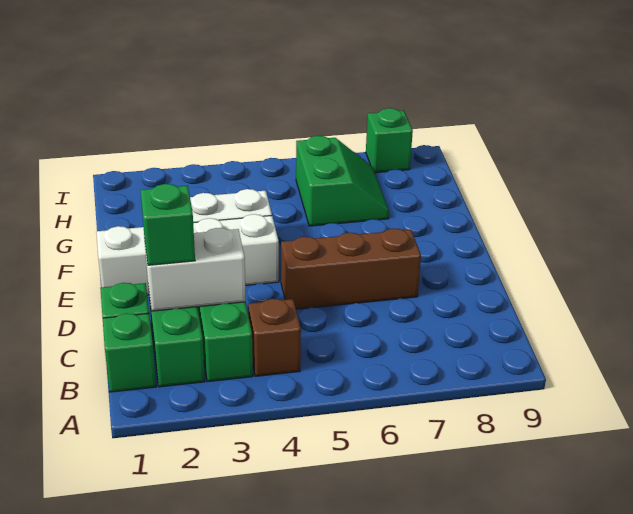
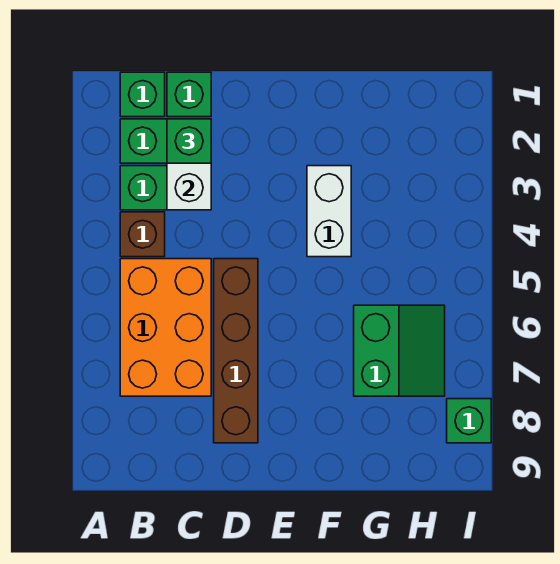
none -> orange brick B5:C7 level 1
brown brick D5:D7 level 1 -> brown brick D5:D8 level 1
white brick E1:E4 level 1 -> none
green slope G6:H7 level 1 top 6 -> green slope G6:H7 level 1 top G

